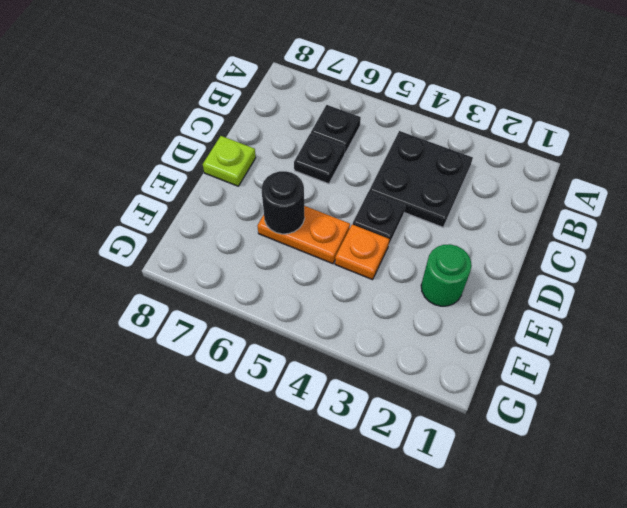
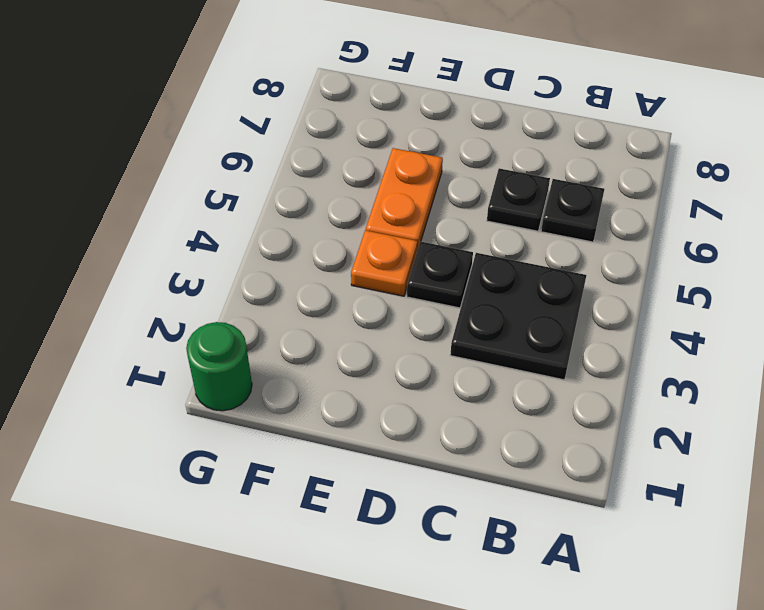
lime plate D8 level 1 -> none
green round brick E2 level 1 -> green round brick G1 level 1
black round brick E6 level 2 -> none

